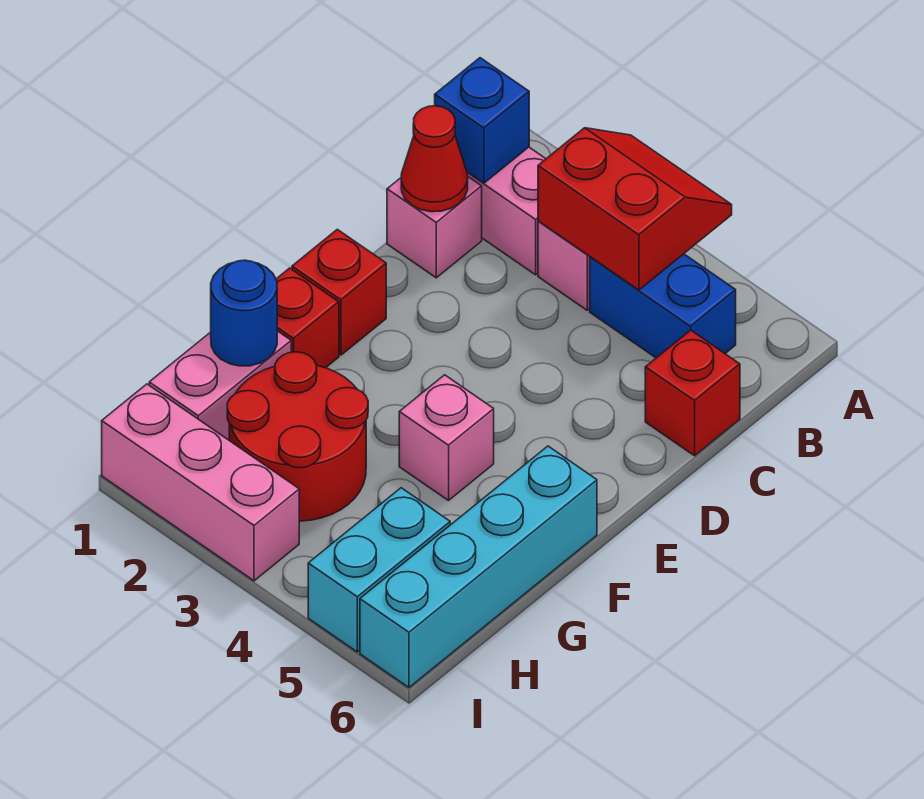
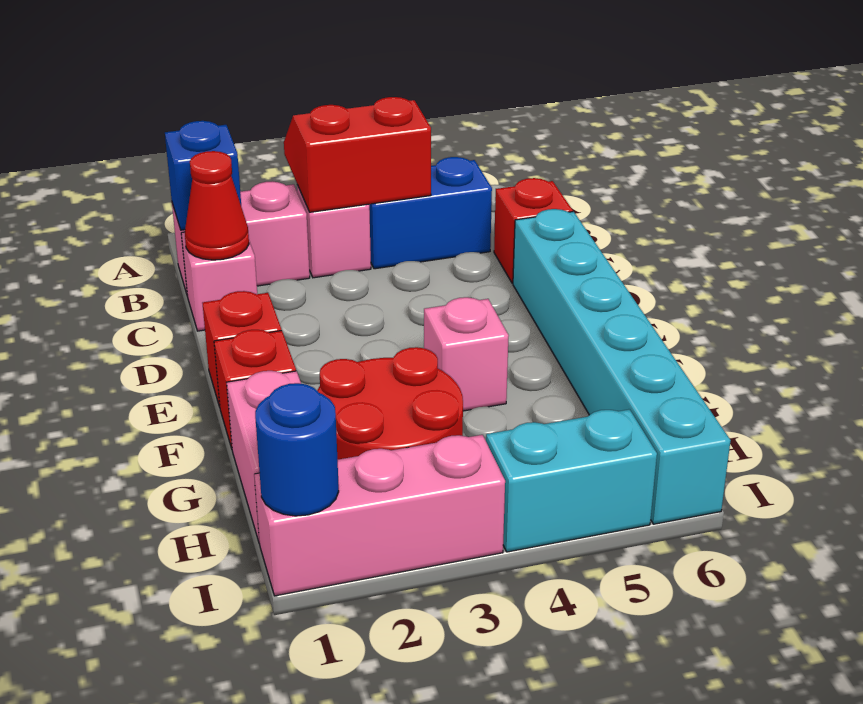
cyan brick F6:I6 level 1 -> cyan brick D6:I6 level 1
blue round brick G1 level 2 -> blue round brick I1 level 2
cyan brick H5:I5 level 1 -> cyan brick I4:I5 level 1

